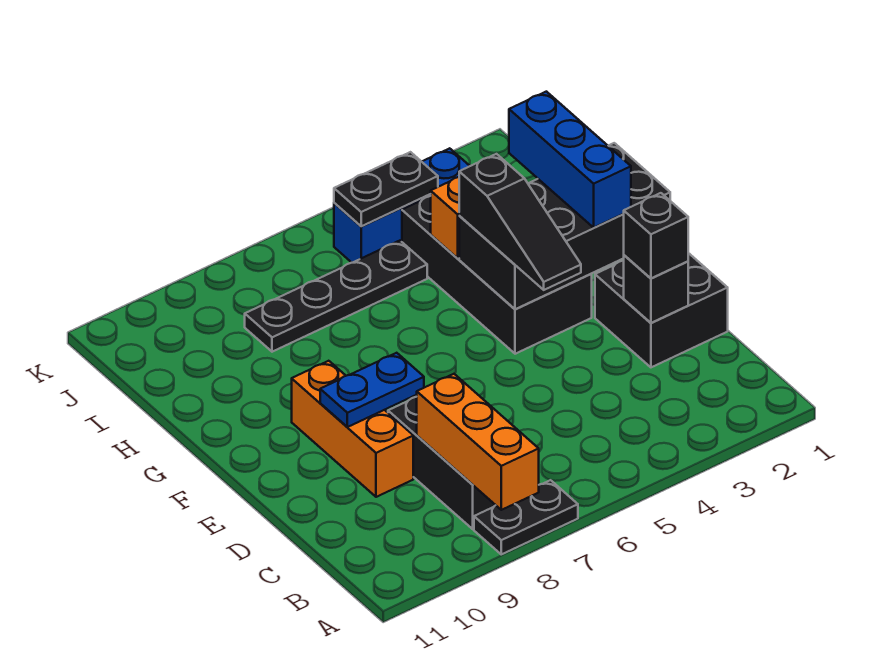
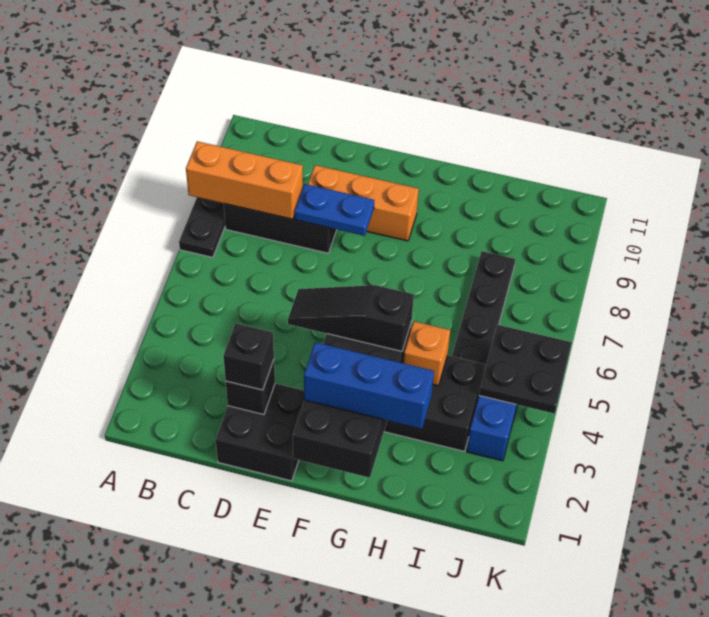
blue plate E8:E9 level 2 -> blue plate D8:E8 level 2
black plate J4:J5 level 2 -> black plate J4:K5 level 2

